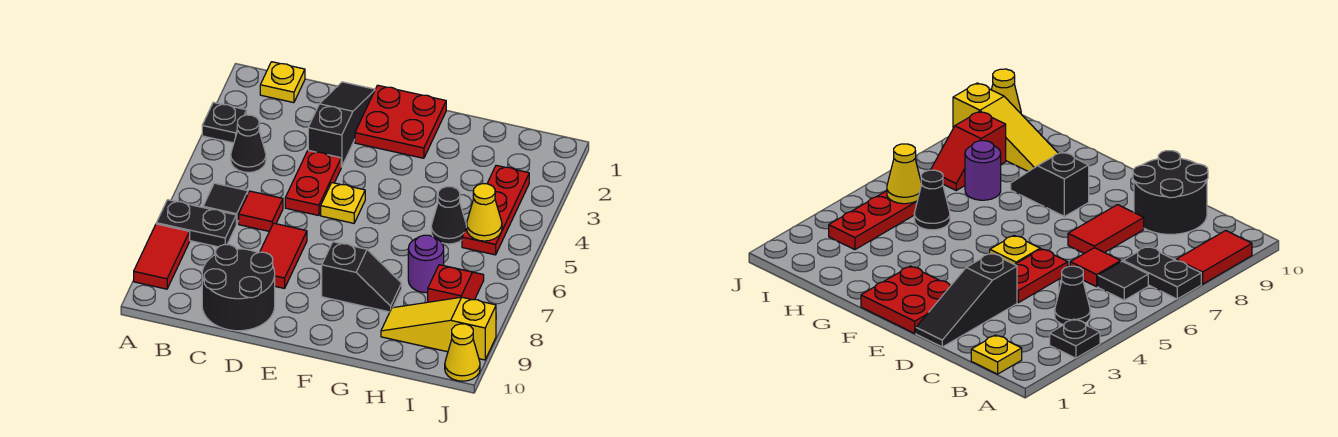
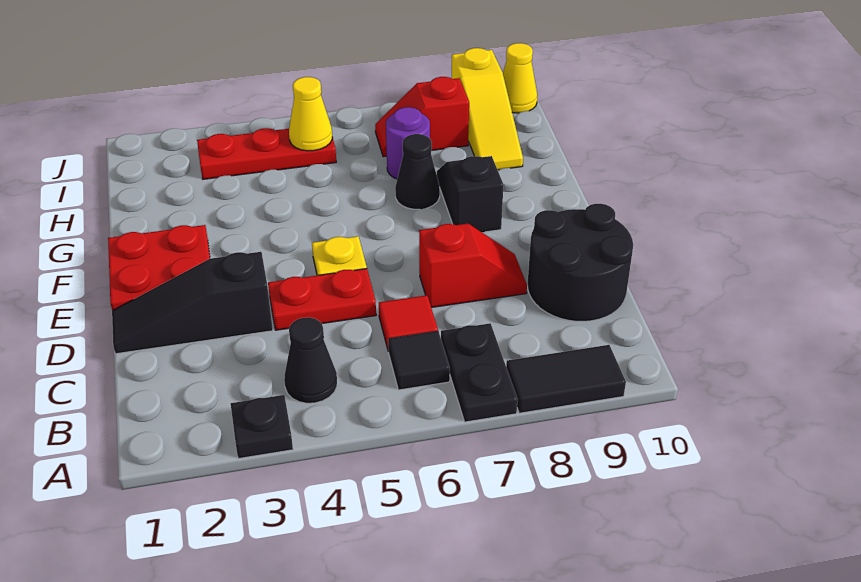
red tile A8:A9 level 1 -> black tile A8:A9 level 1
yellow plate B1 level 1 -> none
red tile D7:D8 level 1 -> red slope D7:D8 level 1 top 7
black cone H5 level 1 -> black cone G7 level 1

